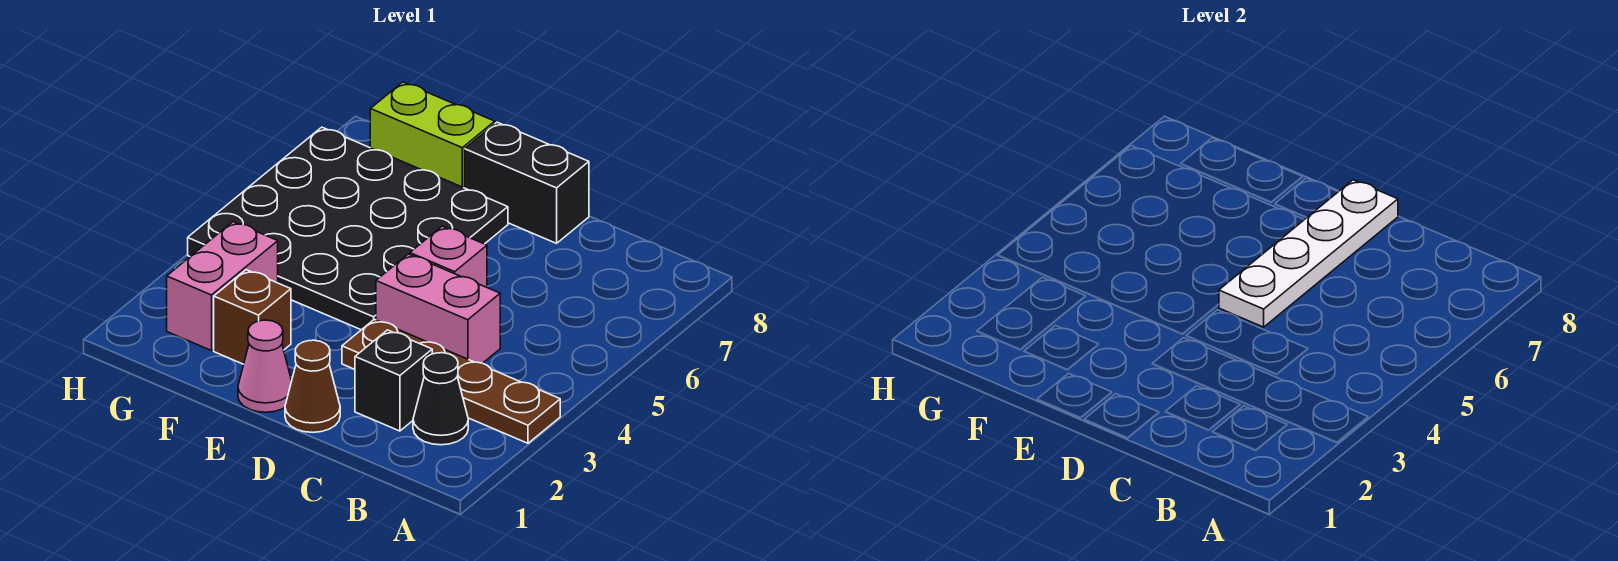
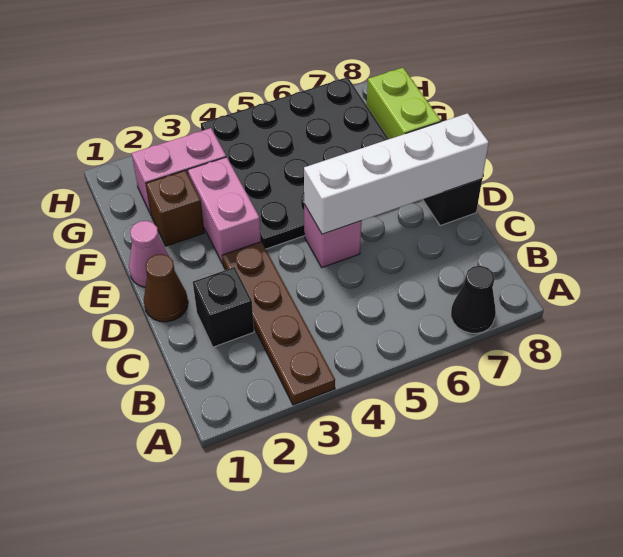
black cone B2 level 1 -> black cone A7 level 1
pink brick C4:D4 level 1 -> pink brick E3:F3 level 1
white plate D5:D8 level 2 -> white brick D5:D8 level 2

